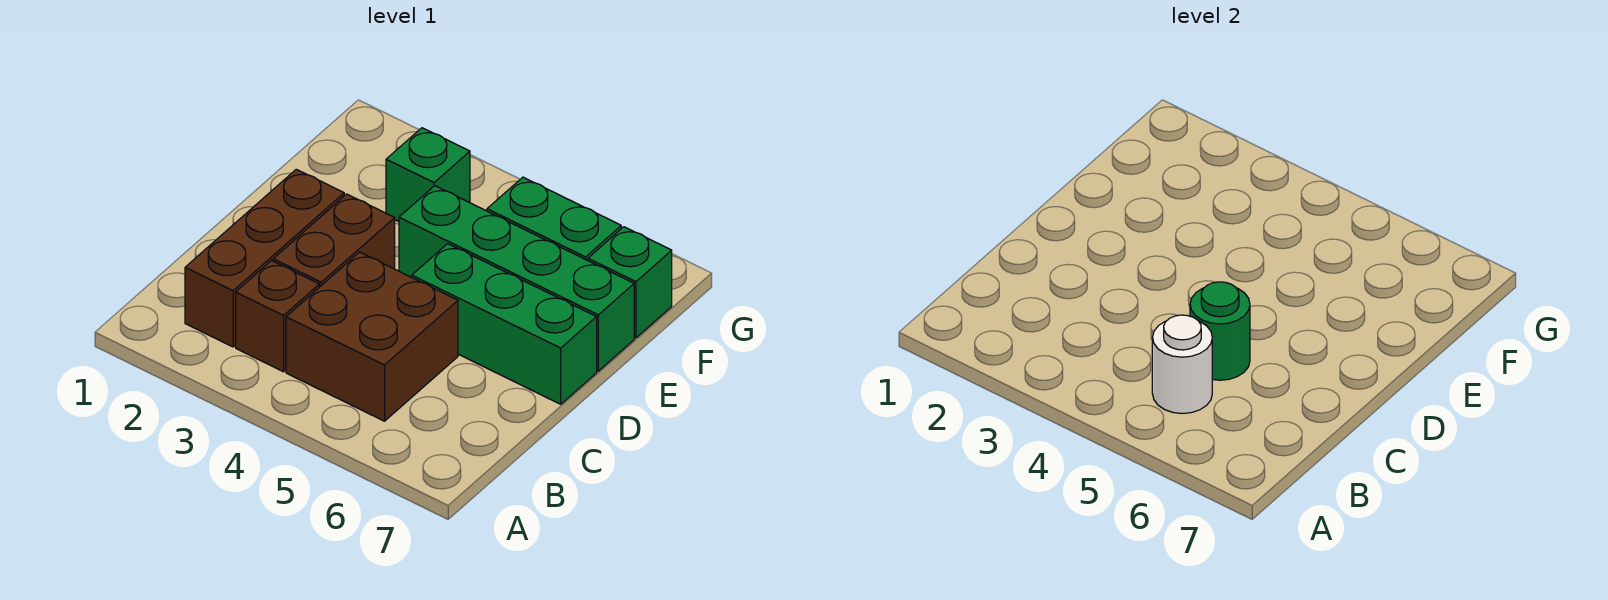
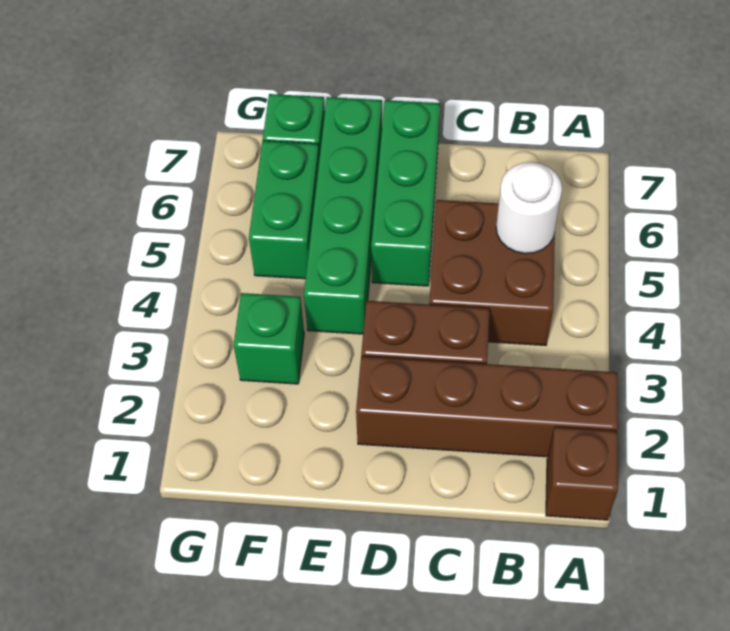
brown brick B2:D2 level 1 -> brown brick A2:D2 level 1
brown brick B3 level 1 -> brown brick A1 level 1
green round brick C5 level 2 -> none

